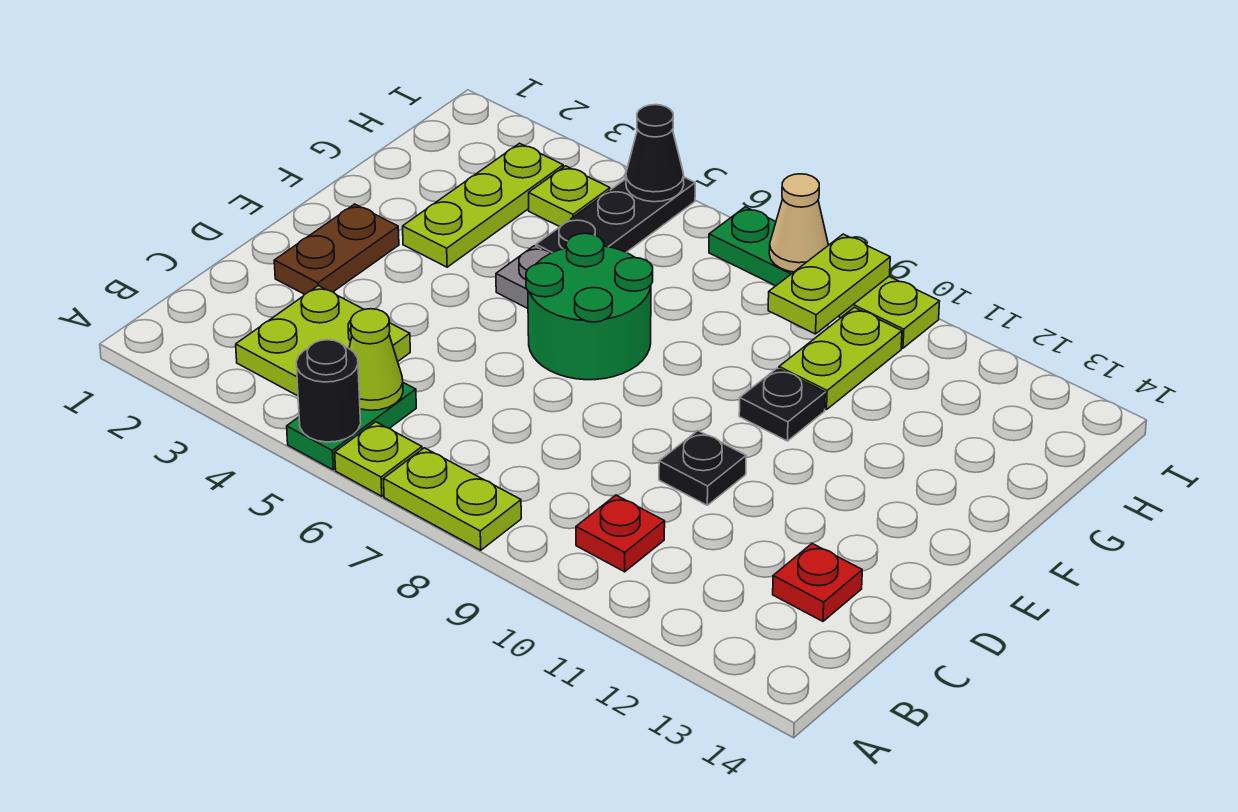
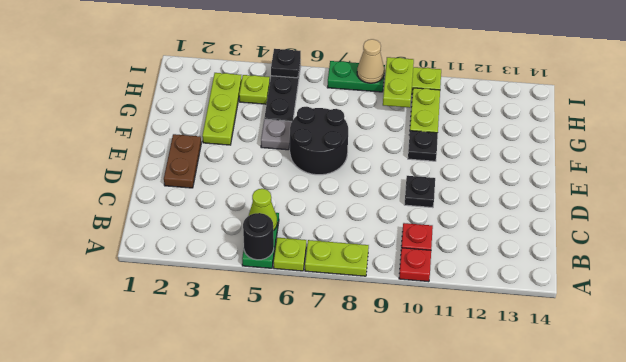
lime plate B3:C4 level 1 -> none
red plate C13 level 1 -> red plate A10 level 1
green round brick E6:F7 level 1 -> black round brick E6:F7 level 1
black cone I5 level 2 -> black plate I5 level 2

